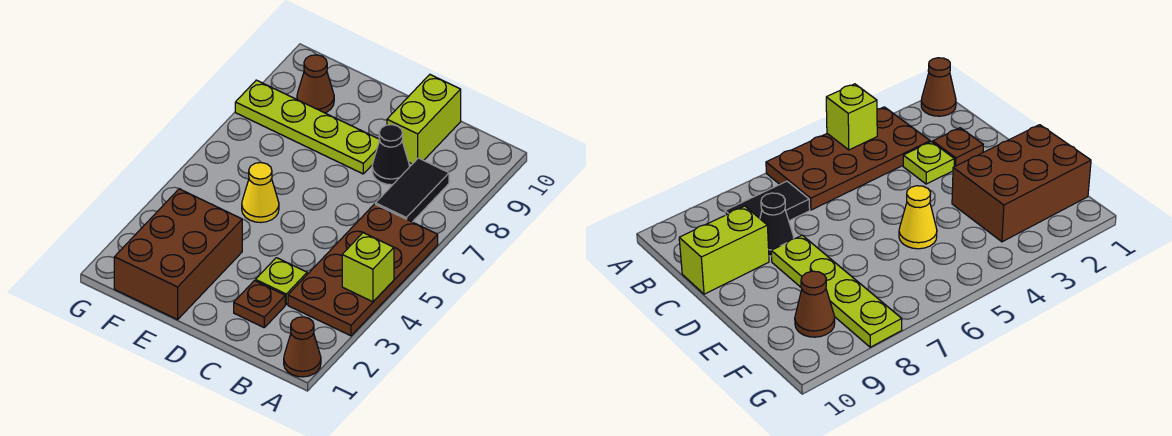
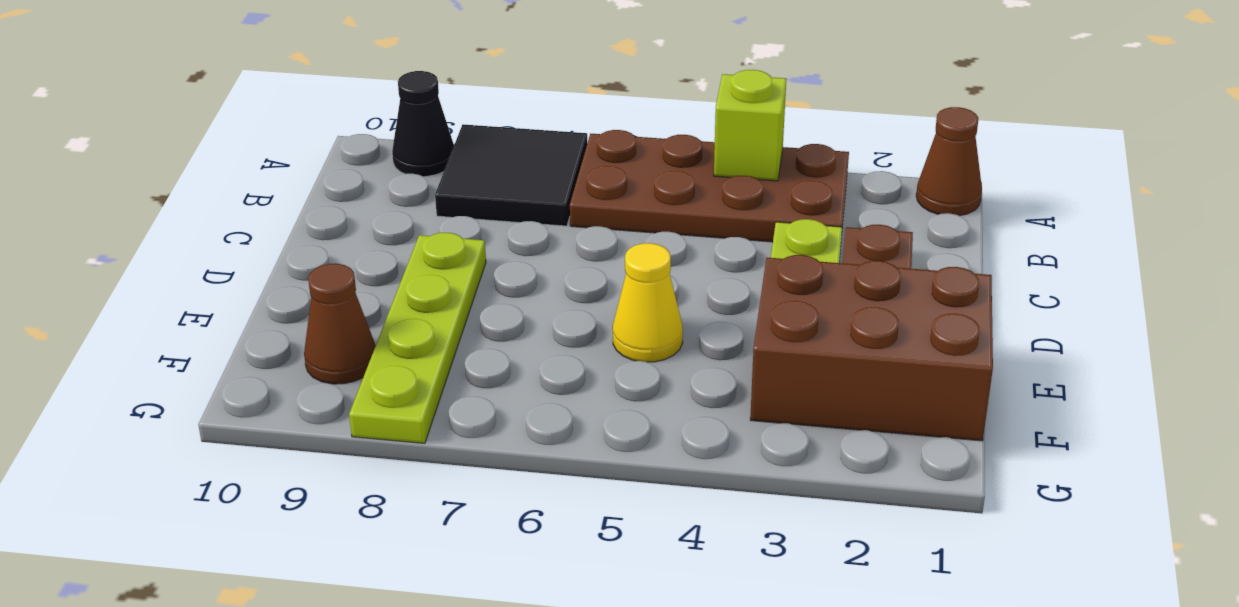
black tile B7:B8 level 1 -> black tile A7:B8 level 1
black cone C8 level 1 -> black cone A9 level 1
lime brick C9:C10 level 1 -> none

